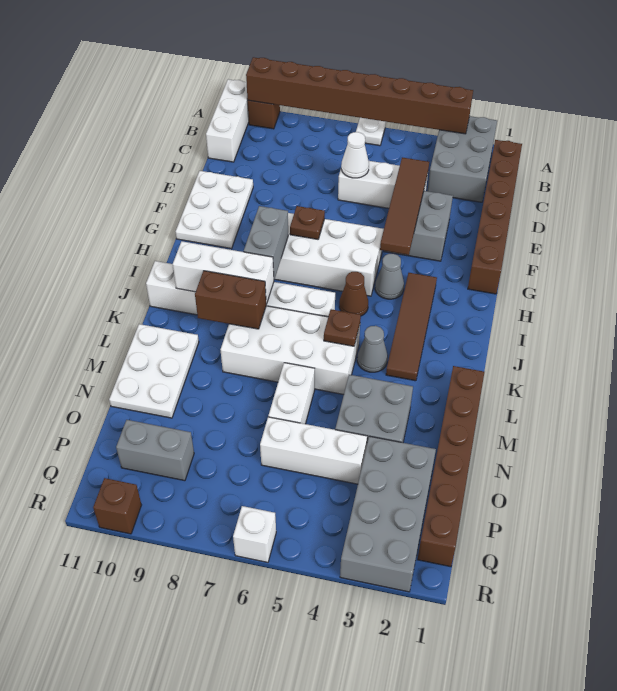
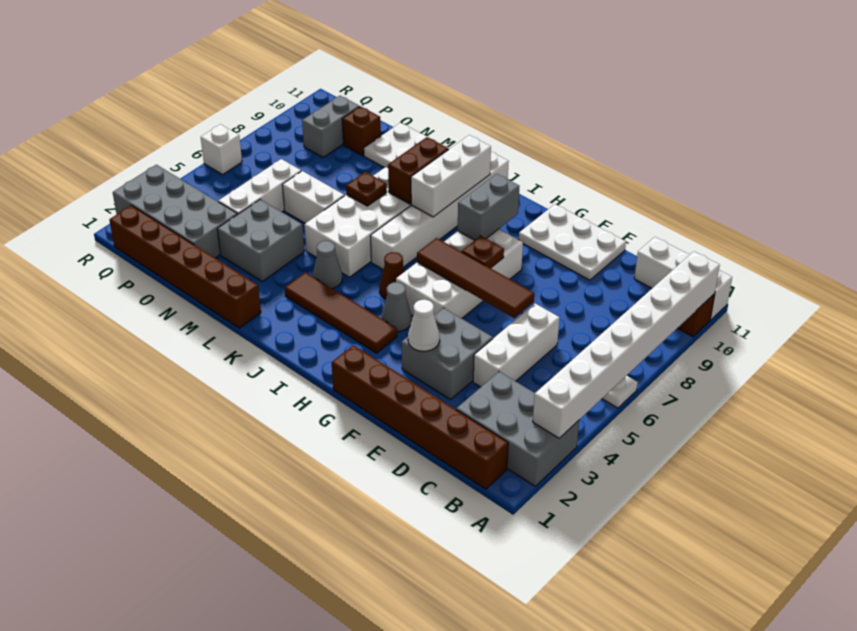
brown brick A3:A10 level 2 -> white brick A3:A10 level 2
brown tile D4:G4 level 2 -> brown tile E6:H6 level 2
white cone D6 level 2 -> white cone F3 level 2
grey brick H8:I8 level 2 -> grey brick H8:H9 level 2
brown plate K5 level 2 -> brown plate L7 level 2
brown brick R10 level 1 -> brown brick O10 level 1

